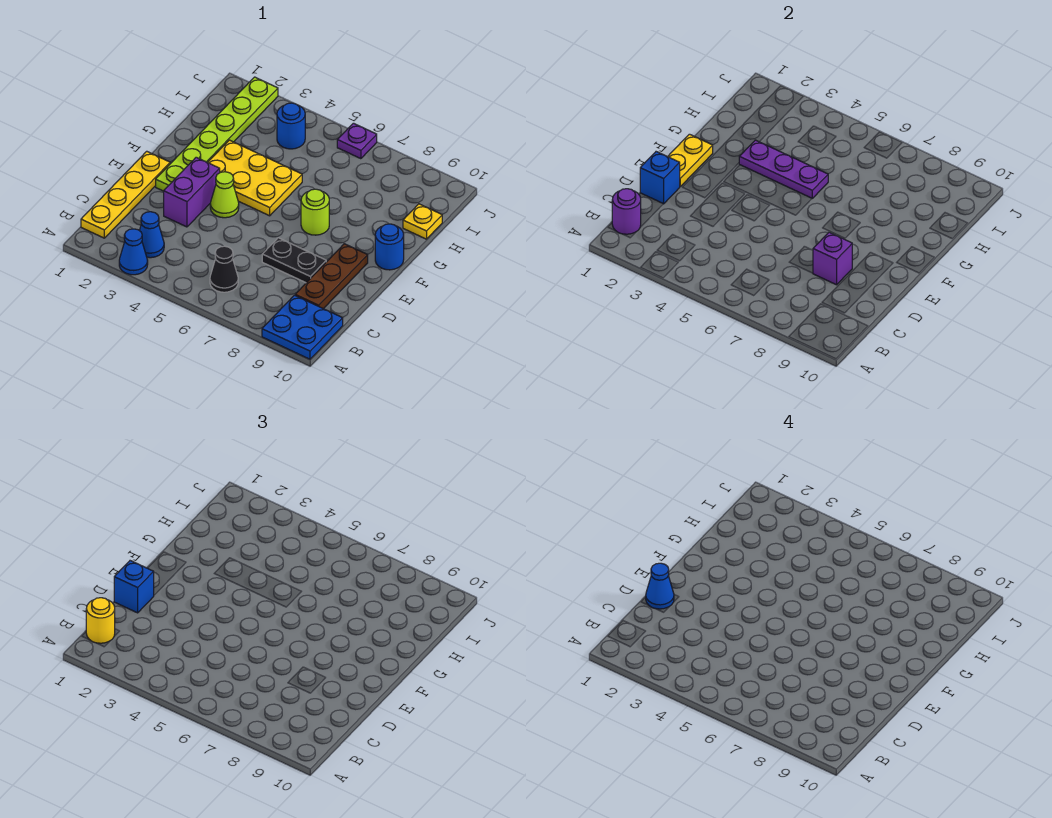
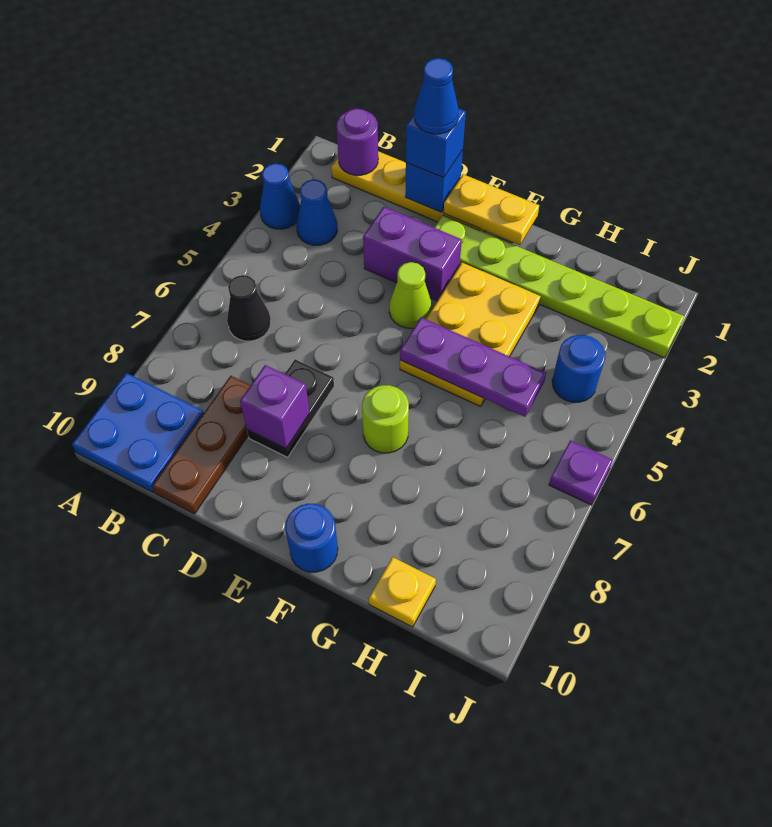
yellow round brick B1 level 3 -> none
brown plate C9:E9 level 1 -> brown plate C8:C10 level 1
purple plate G3:G5 level 2 -> purple plate F5:H5 level 2

